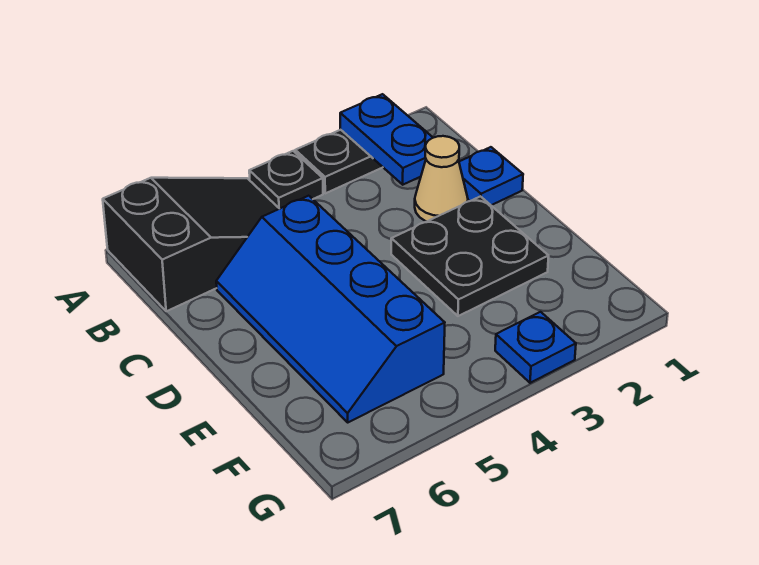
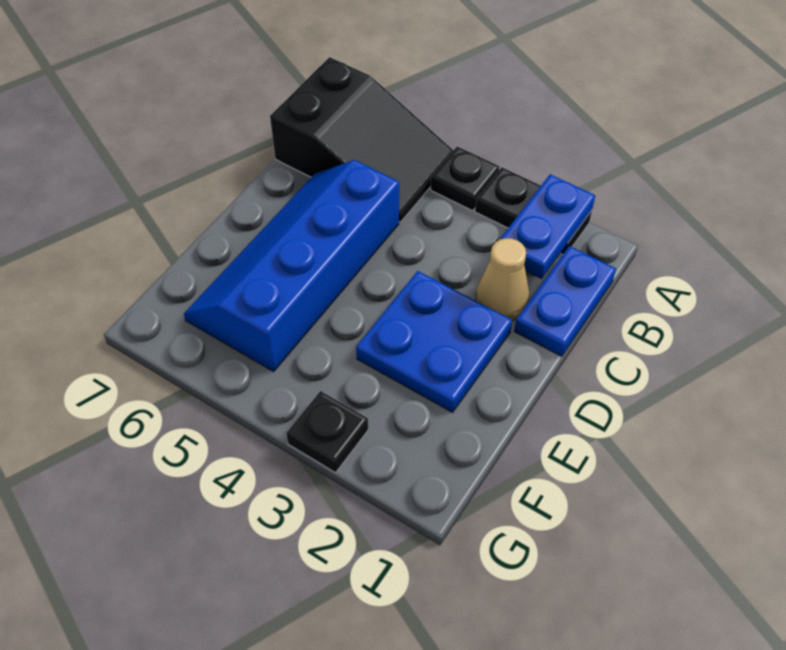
blue plate C1 level 1 -> blue plate B1:C1 level 1
black plate D2:E3 level 1 -> blue plate D2:E3 level 1
blue plate G3 level 1 -> black plate G3 level 1

